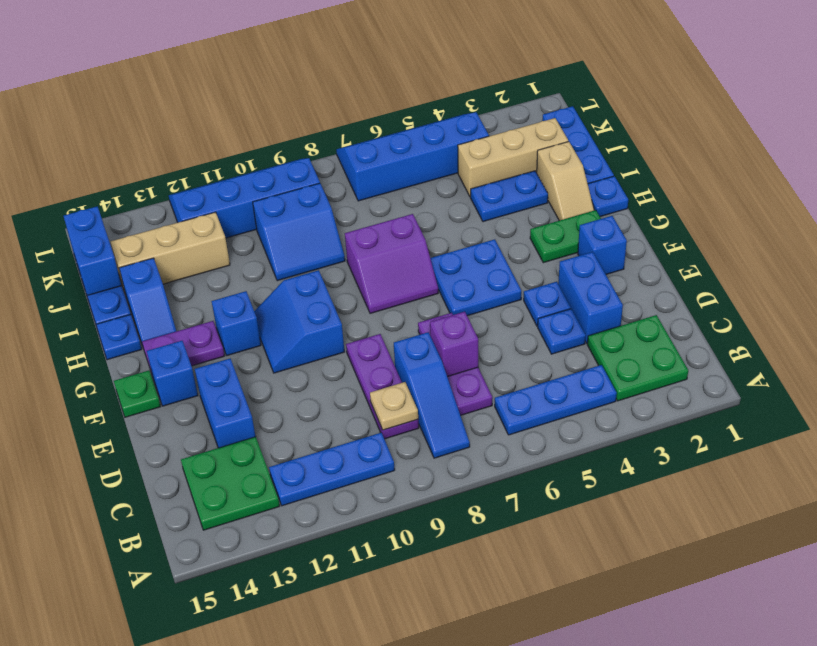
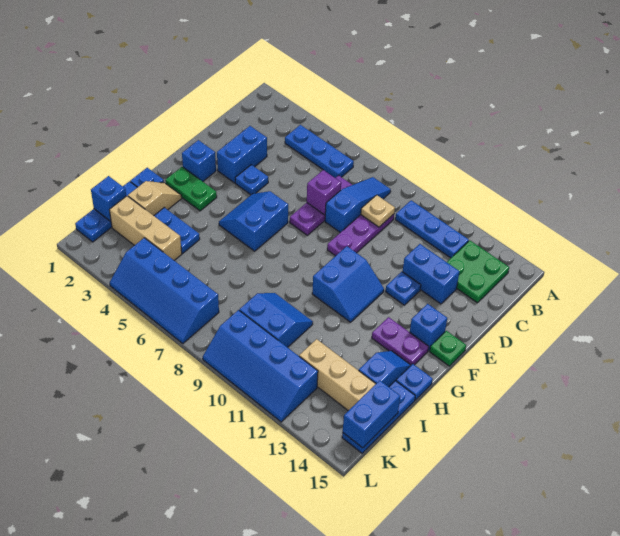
green plate B2:C3 level 1 -> none
blue plate D4 level 1 -> blue plate E12 level 1
blue brick D13:E13 level 1 -> blue brick D12:D13 level 1
blue plate F5:G6 level 1 -> blue slope F5:G6 level 1 top 6
purple slope G7:H8 level 1 top H -> none
blue brick G12 level 1 -> blue brick J1 level 2

